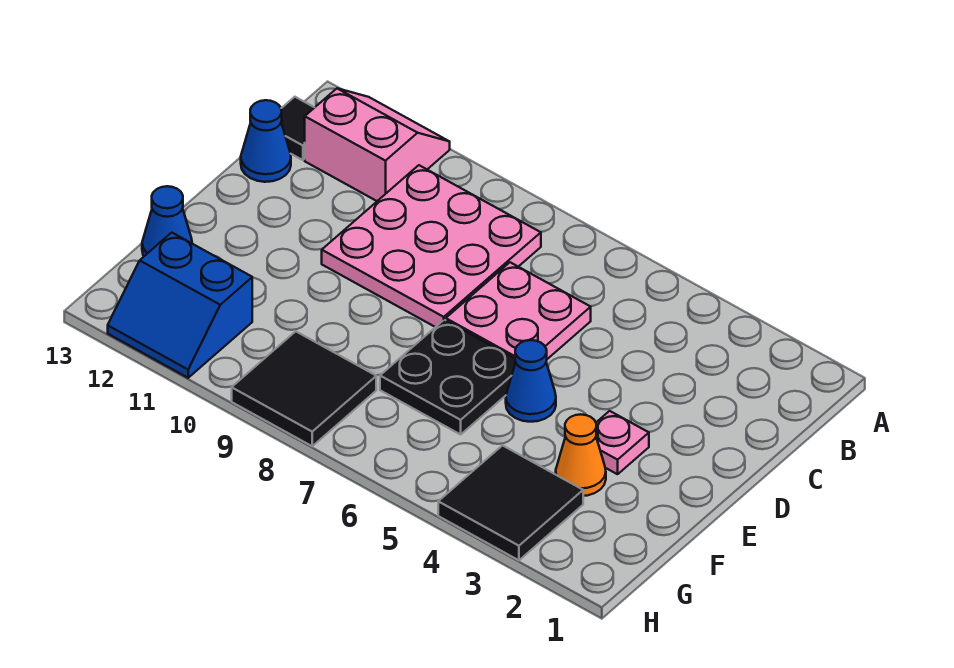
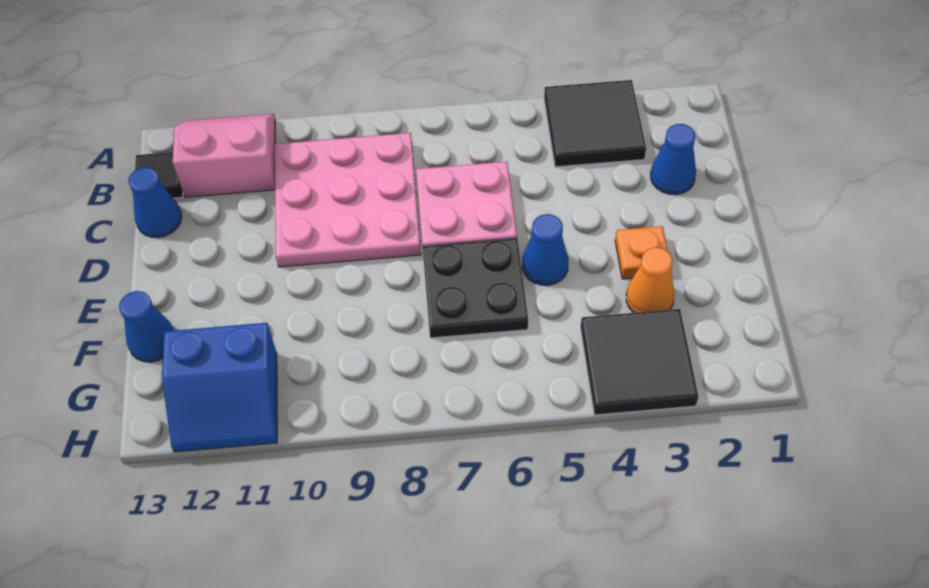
none -> blue cone C2 level 1
pink plate E3 level 1 -> orange plate E3 level 1
black tile G8:H9 level 1 -> black tile A3:B4 level 1

